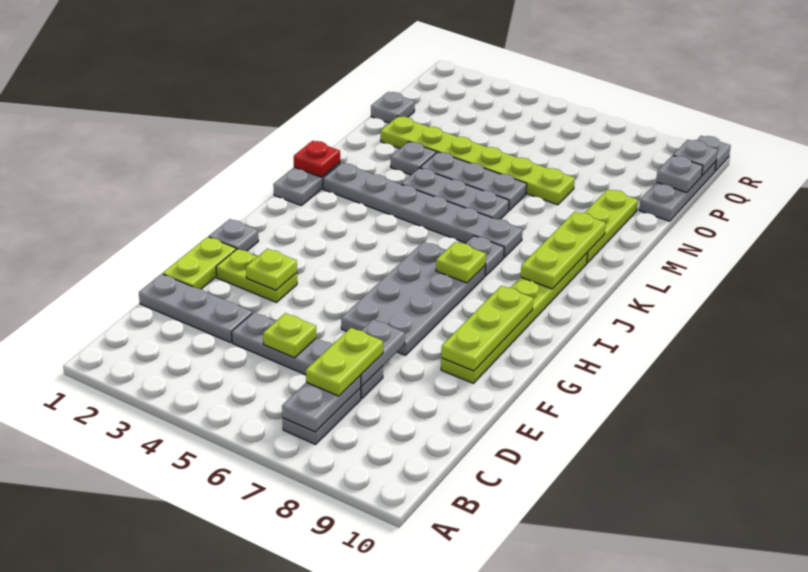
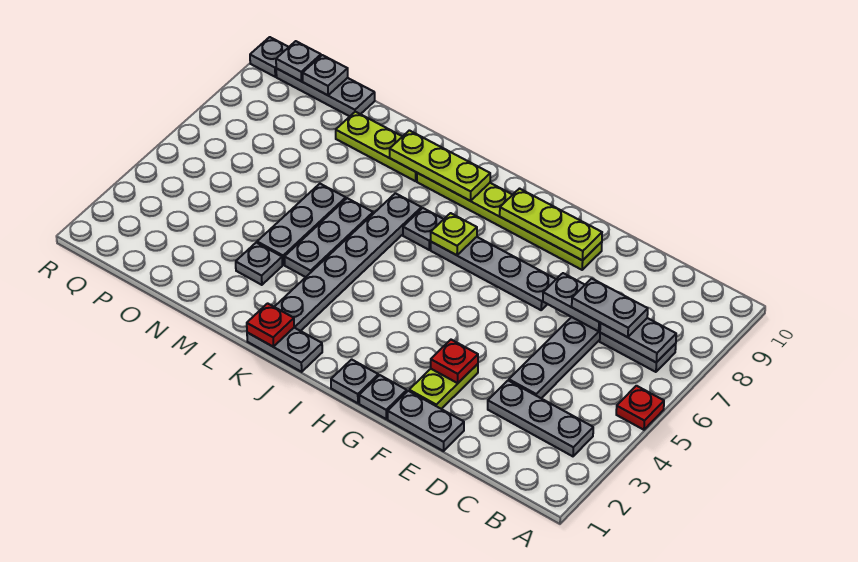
none -> red plate A5 level 1
lime plate C7:D7 level 3 -> grey plate C7:D7 level 3
grey plate D1:D3 level 1 -> grey plate B3:D3 level 1
lime plate D5 level 2 -> none
lime plate E1:F1 level 1 -> grey plate E1:F1 level 1
lime plate F3 level 2 -> red plate F3 level 2
grey plate F6:I7 level 1 -> grey plate F7:I7 level 1
lime plate N2:N7 level 1 -> none
grey plate O1 level 1 -> grey plate H1 level 1

